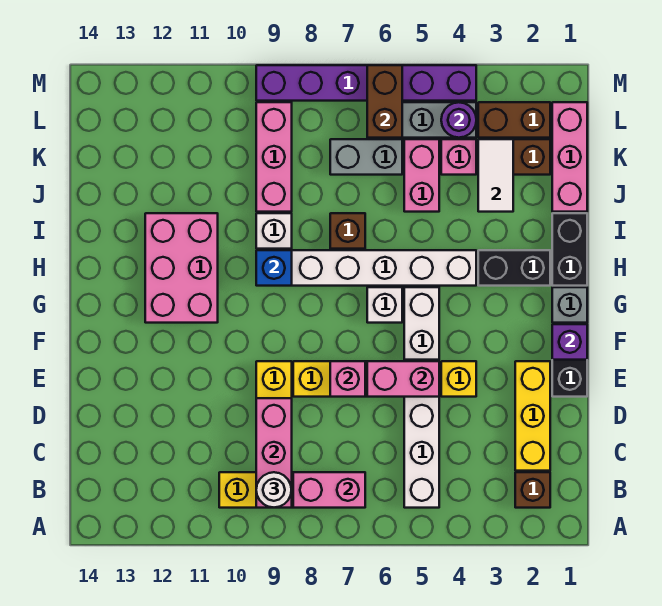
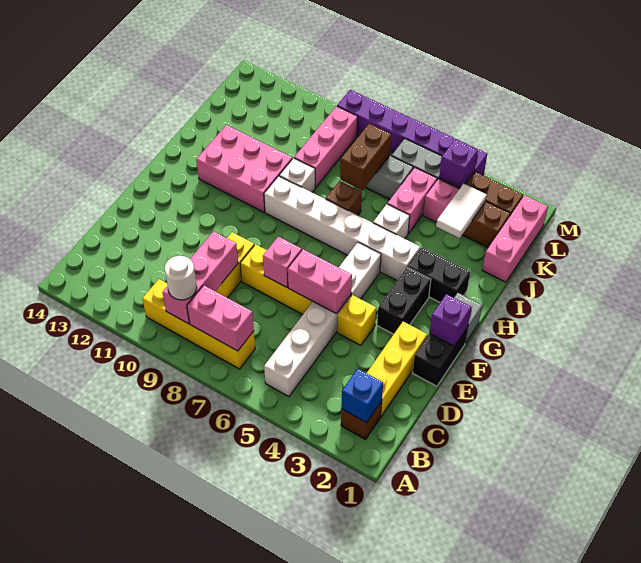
white brick G6 level 1 -> white brick I5 level 1
pink brick G11:I12 level 1 -> pink brick H10:I12 level 1
black brick H1:I1 level 1 -> black brick F3:G3 level 1
blue brick H9 level 2 -> blue brick B2 level 2
purple round brick L4 level 2 -> purple brick L4 level 2
brown brick L6:M6 level 2 -> brown brick J7:K7 level 2

